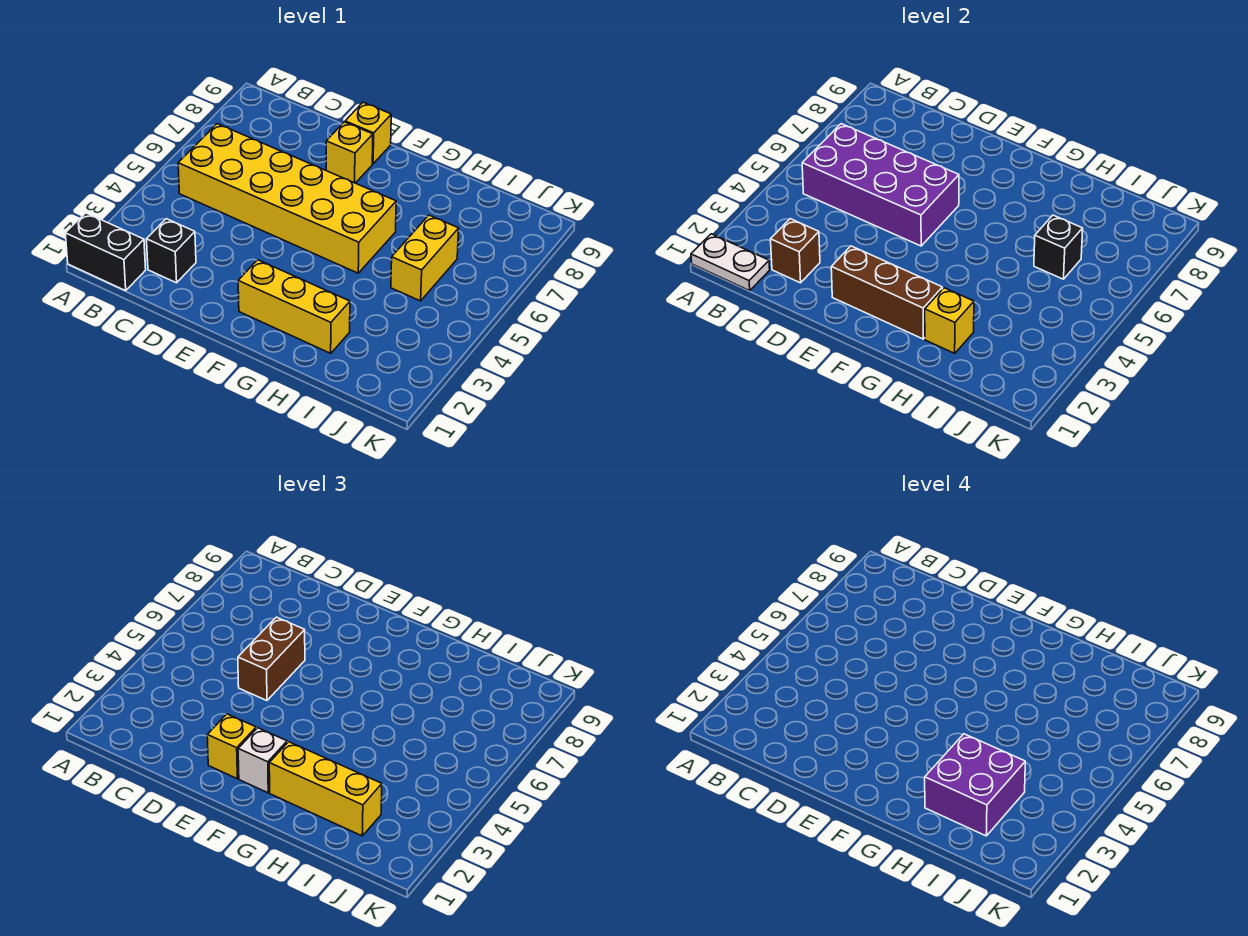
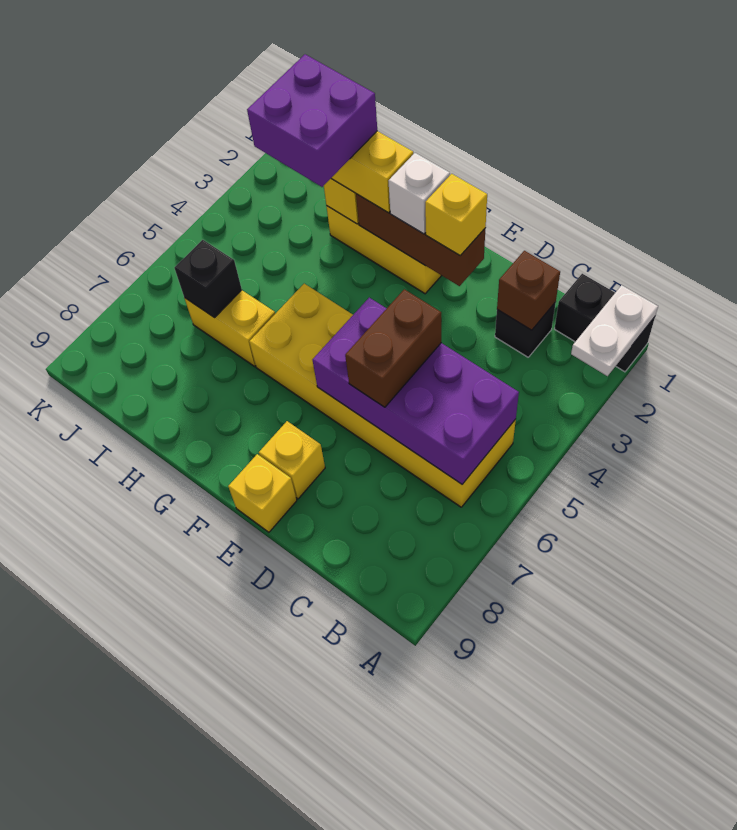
white plate A1:B1 level 2 -> white plate A1:A2 level 2
yellow brick I5:I6 level 1 -> yellow brick H6:I6 level 1

